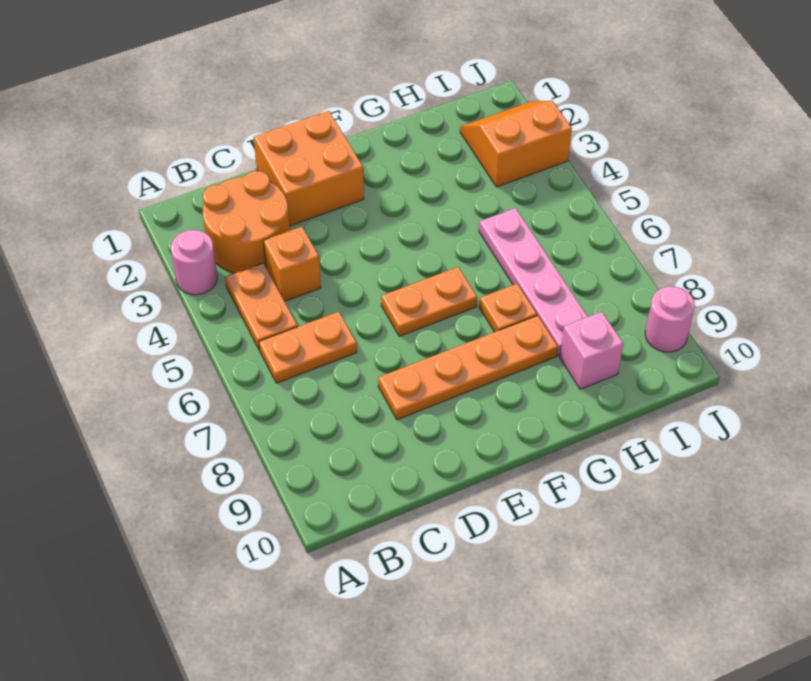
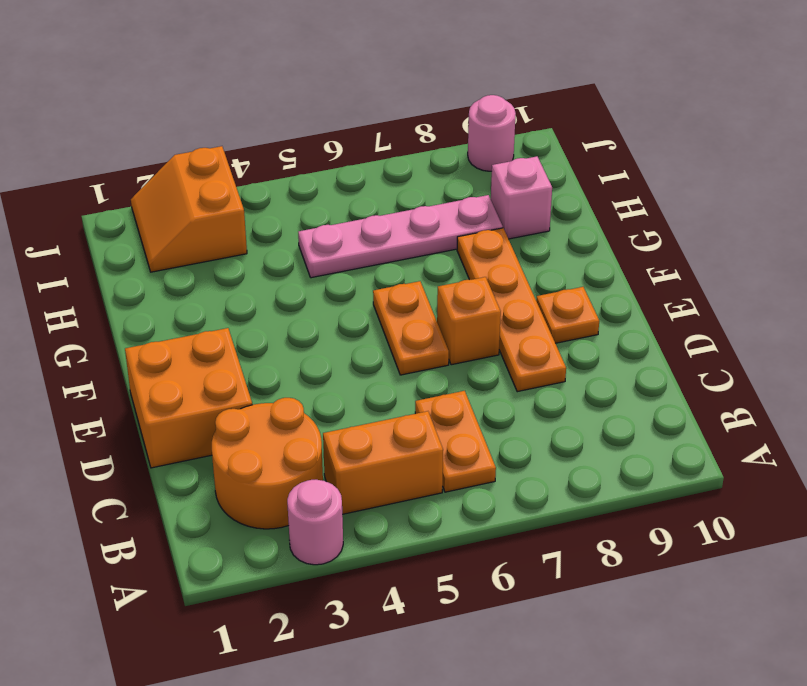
orange plate B4:B5 level 1 -> orange brick B4:B5 level 1
orange brick C4 level 1 -> orange brick E7 level 1
orange plate G7 level 1 -> orange plate E9 level 1

